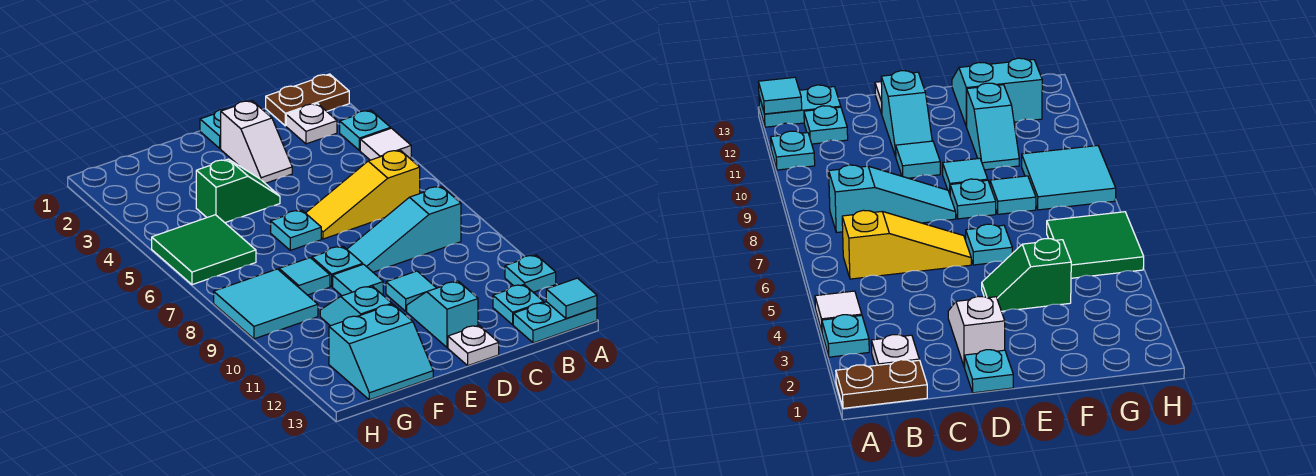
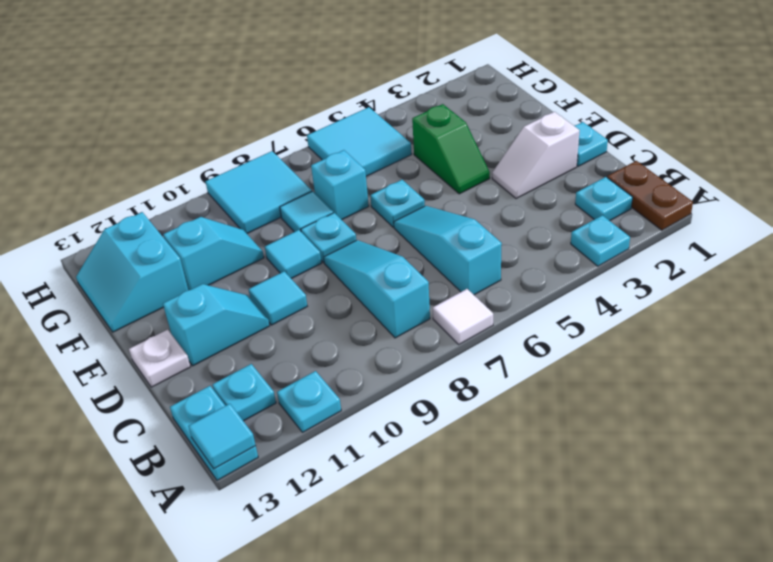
white tile A4 level 1 -> white tile A7 level 1
white plate B2 level 1 -> cyan plate B2 level 1
yellow slope B6:D6 level 1 top B -> cyan slope B6:D6 level 1 top B
none -> cyan brick F7 level 1
green tile G5:H6 level 1 -> cyan tile G5:H6 level 1

